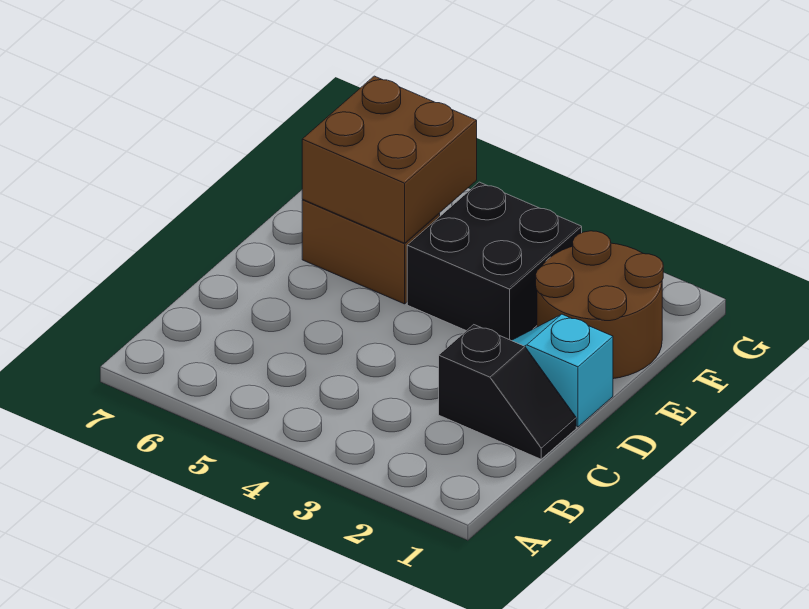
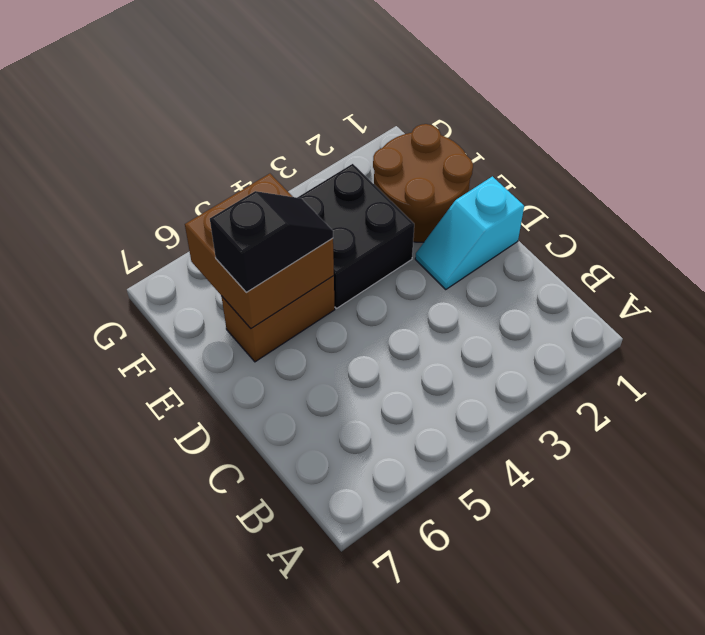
black slope C1:C2 level 1 top 2 -> black slope E5:E6 level 3 top 6

